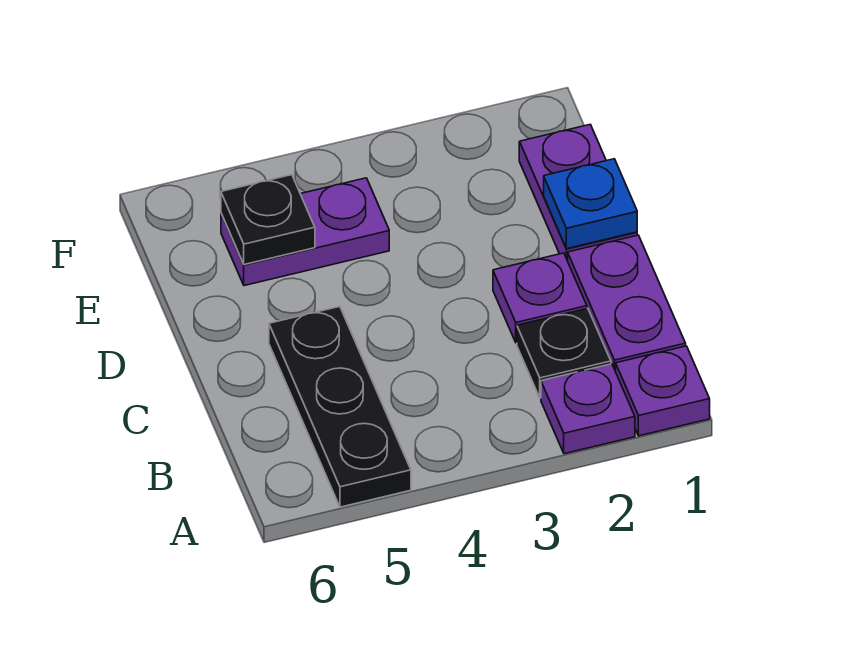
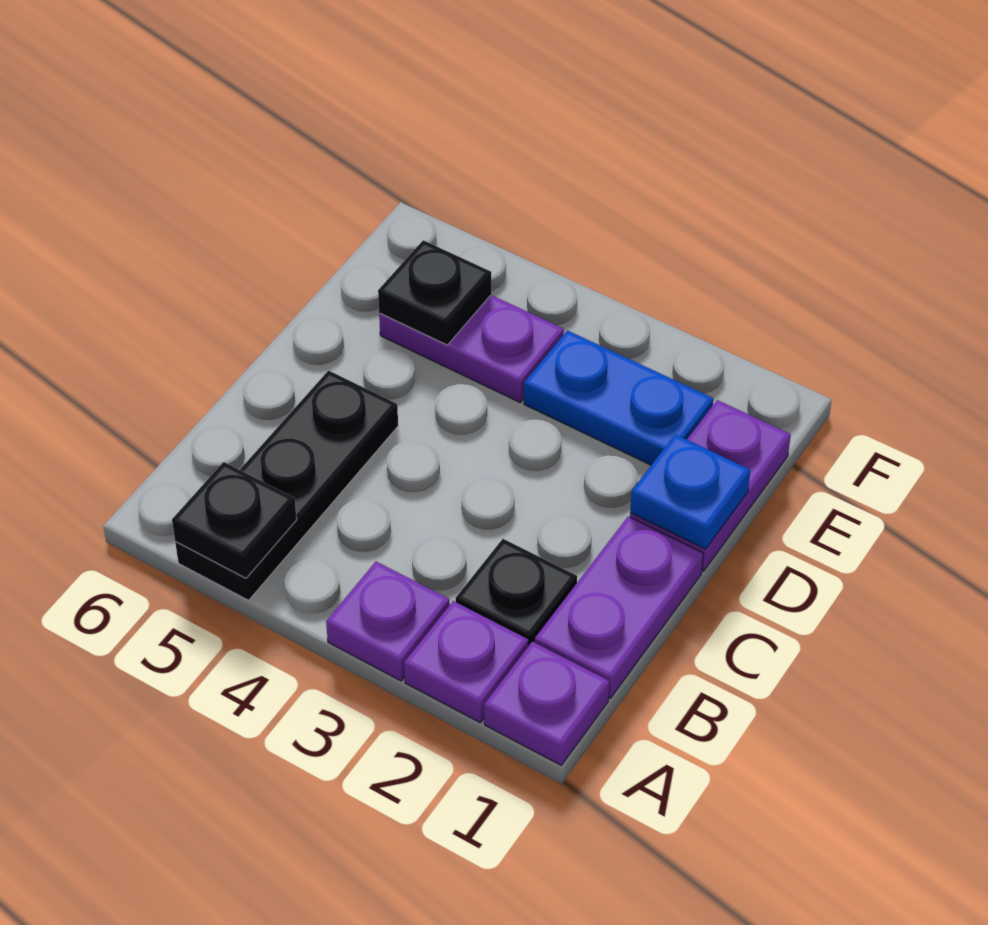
none -> black plate A5 level 2
purple plate C2 level 1 -> purple plate A3 level 1
none -> blue plate E2:E3 level 1

